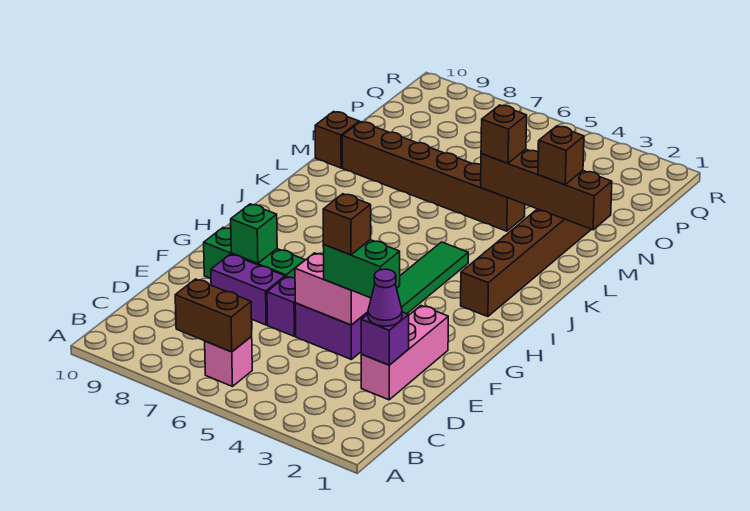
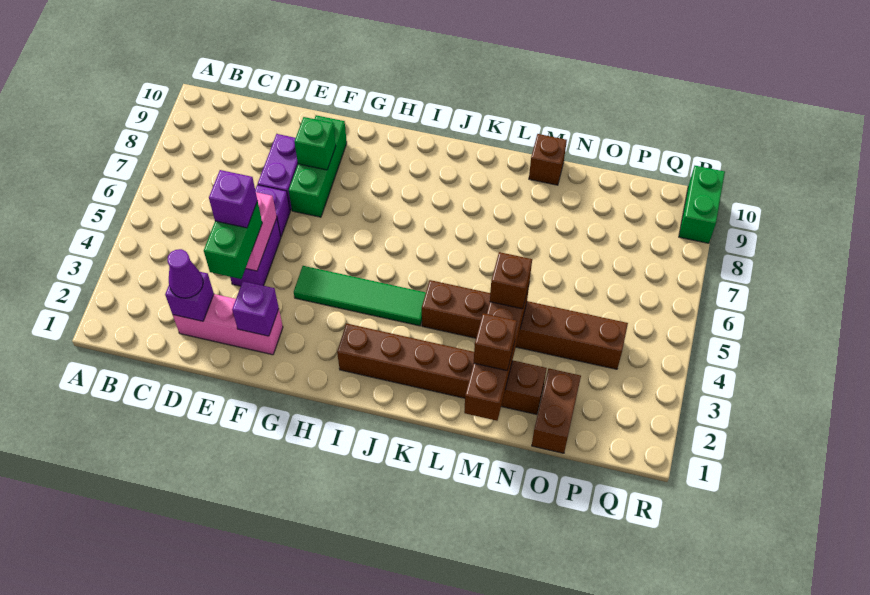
pink brick B6 level 1 -> none
brown brick B6:B7 level 2 -> brown brick O1:O2 level 1
brown brick E4 level 4 -> purple brick E4 level 4
none -> purple brick F2 level 2
brown brick M4:M9 level 1 -> brown brick K4:P4 level 1
none -> green brick R9:R10 level 1

